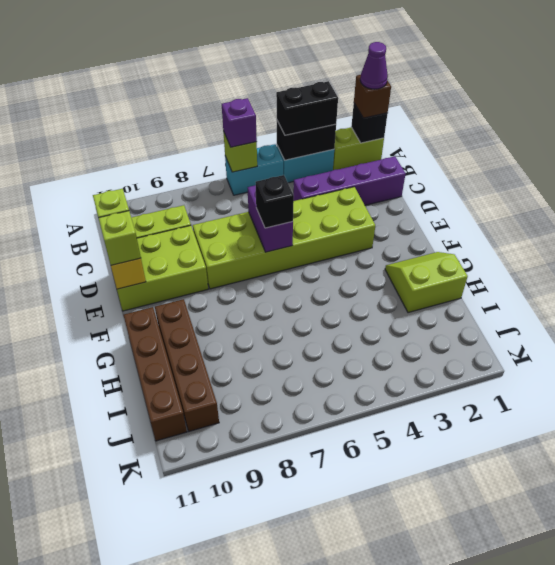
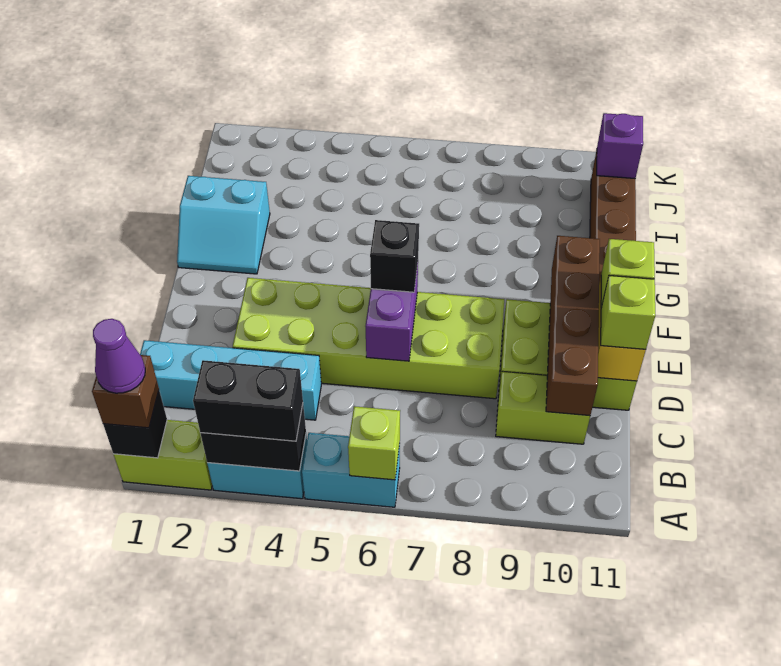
purple brick A6 level 3 -> purple brick J11 level 2
purple brick C1:C4 level 1 -> cyan brick C1:C4 level 1
lime slope G1:H2 level 1 top H -> cyan slope G1:H2 level 1 top H
brown brick G10:J10 level 1 -> brown brick C10:F10 level 2

